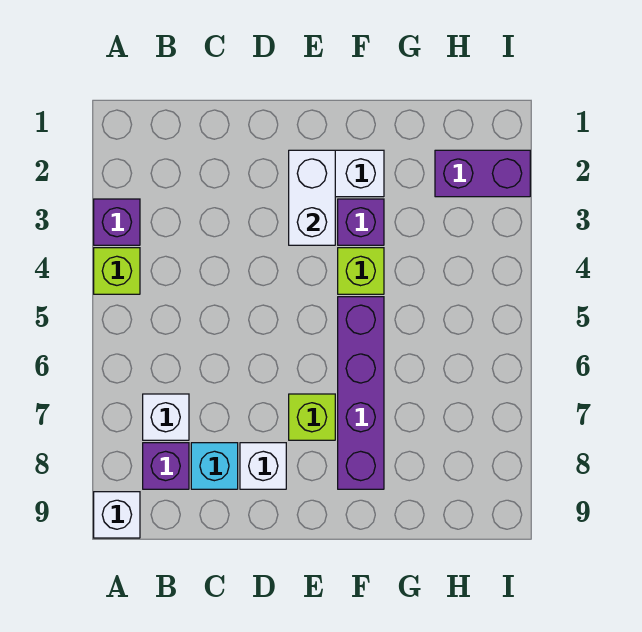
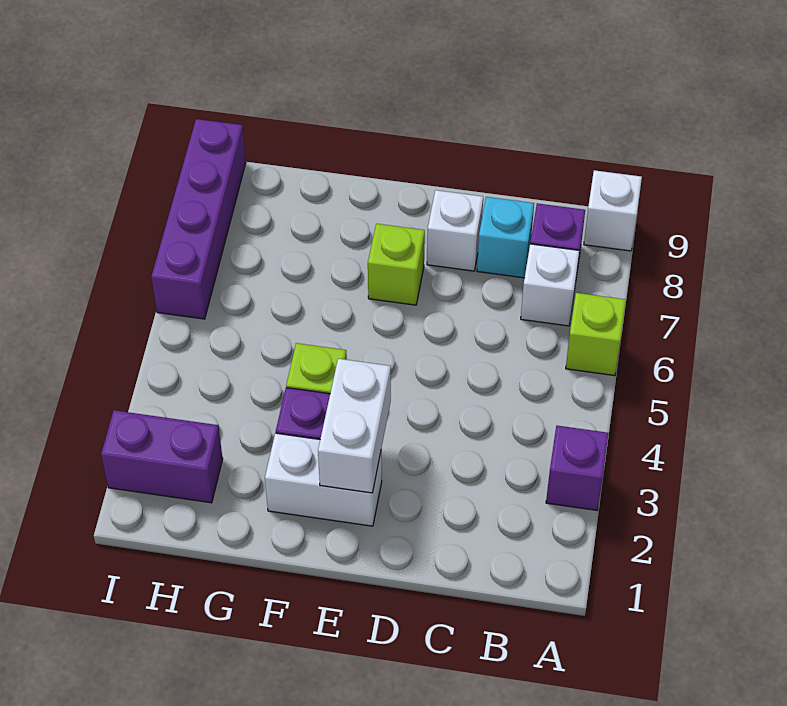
lime brick A4 level 1 -> lime brick A6 level 1
purple brick F5:F8 level 1 -> purple brick I6:I9 level 1

